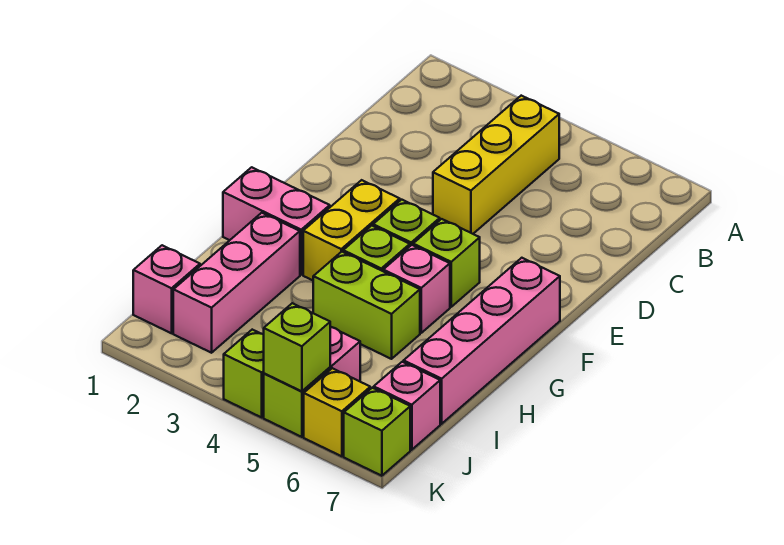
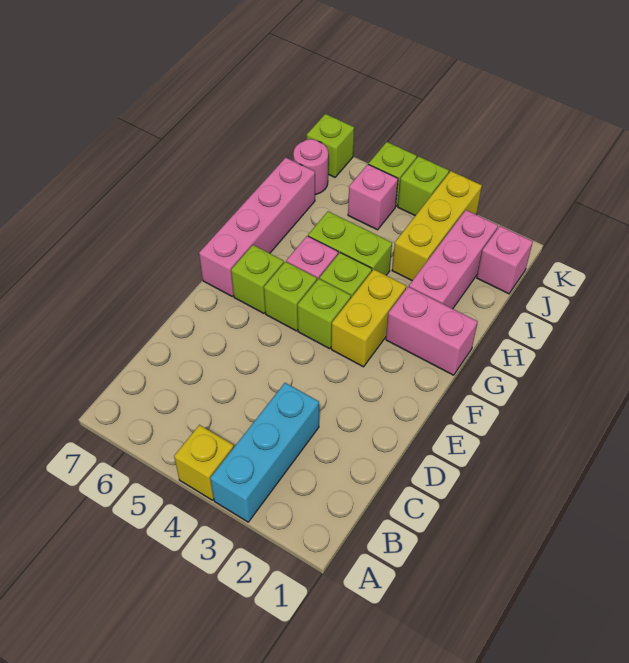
none -> cyan brick A3:C3 level 1
yellow brick B4:D4 level 1 -> yellow brick I3:K3 level 1
pink brick J7 level 1 -> pink round brick J7 level 1
lime brick K5 level 2 -> lime brick F6 level 1
yellow brick K6 level 1 -> yellow brick A4 level 1

